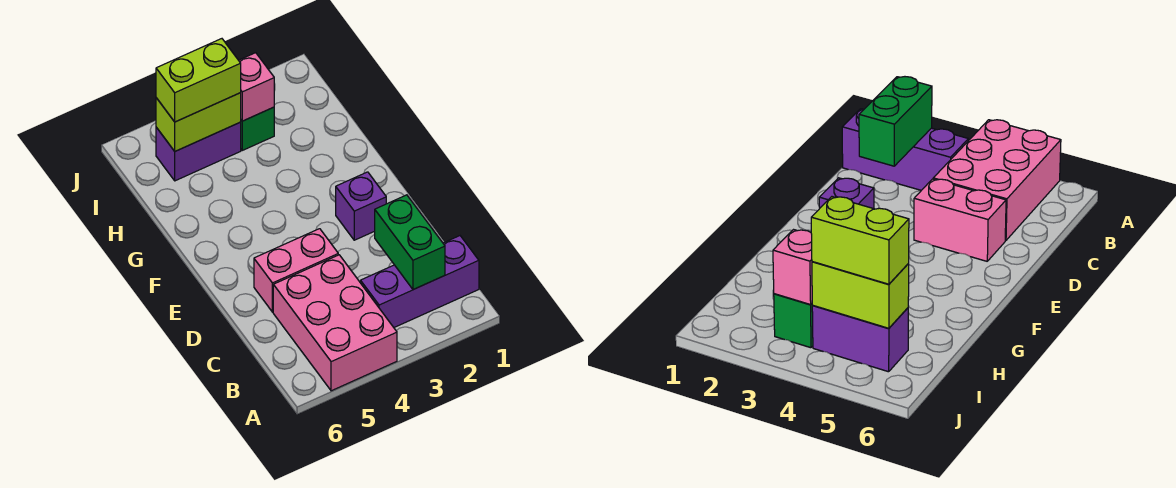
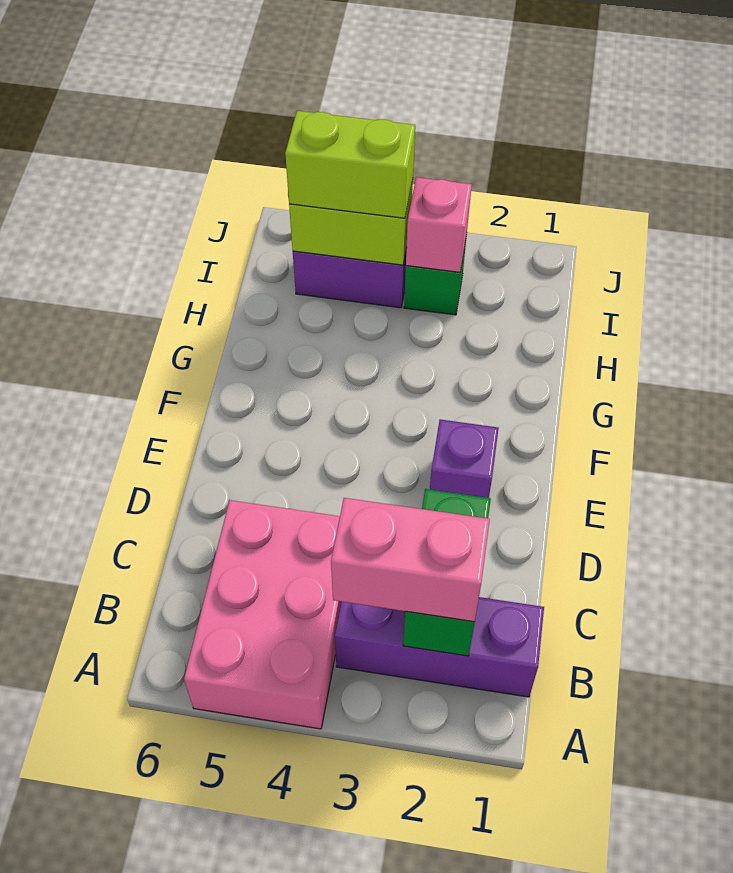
pink brick D4:D5 level 1 -> pink brick B2:B3 level 3

